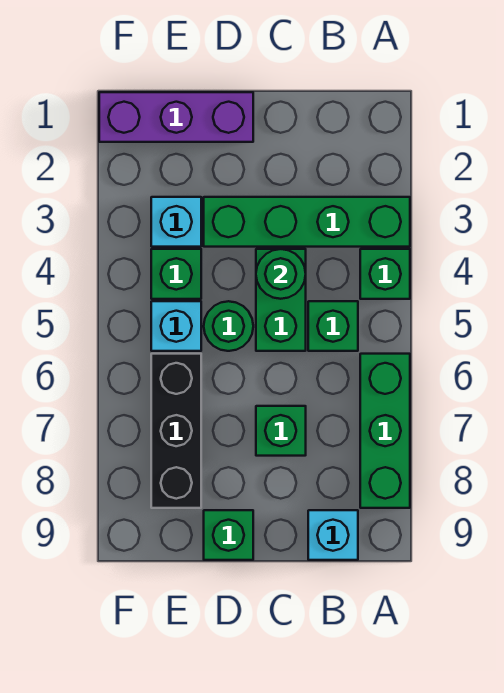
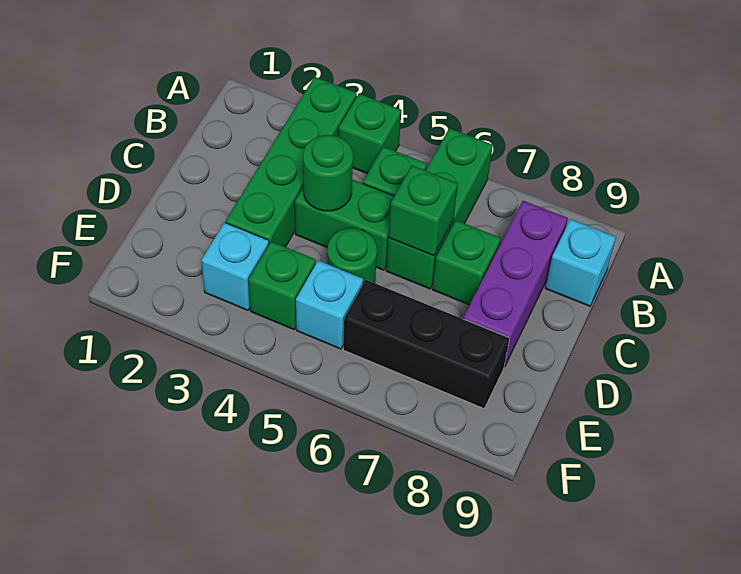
green brick A6:A8 level 1 -> green brick A6:C6 level 1
purple brick D1:F1 level 1 -> purple brick B8:D8 level 1
green brick D9 level 1 -> green brick C6 level 2

